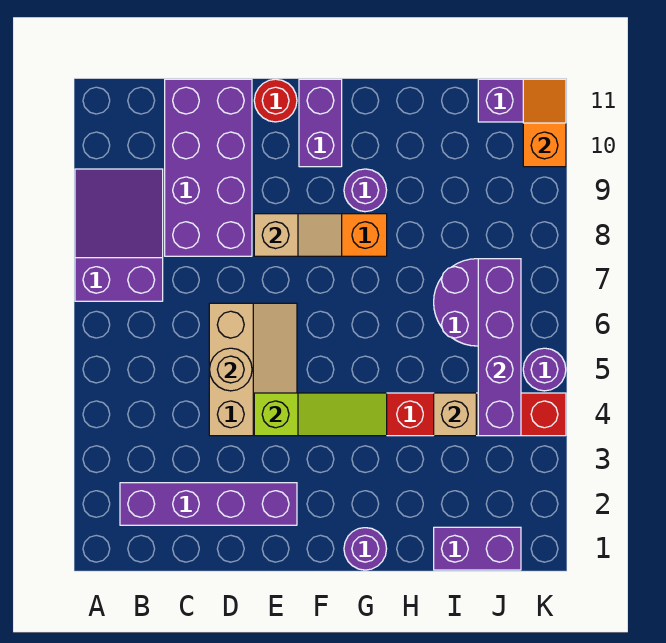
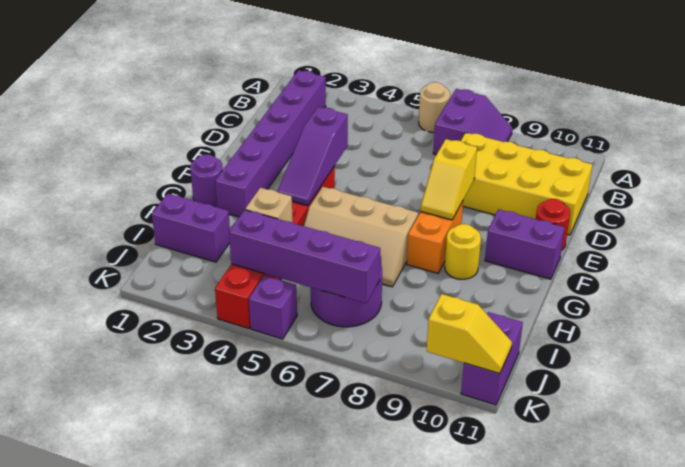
purple slope A7:B9 level 1 top 7 -> purple slope A7:B8 level 1 top 7
purple brick B2:E2 level 1 -> purple brick B2:G2 level 1
purple brick C8:D11 level 1 -> yellow brick C8:D11 level 1
tan slope D4:E6 level 1 top D -> tan slope G5:H7 level 1 top G
tan round brick D5 level 2 -> tan round brick A6 level 1
lime slope E4:G4 level 2 top E -> purple slope E4:G4 level 2 top E
tan slope E8:F8 level 2 top E -> yellow slope E8:F8 level 2 top E
purple round brick G9 level 1 -> yellow round brick G9 level 1
purple brick I1:J1 level 1 -> purple brick I1:I2 level 1
purple round brick K5 level 1 -> purple brick K5 level 1
orange slope K10:K11 level 2 top 10 -> yellow slope K10:K11 level 2 top 10

